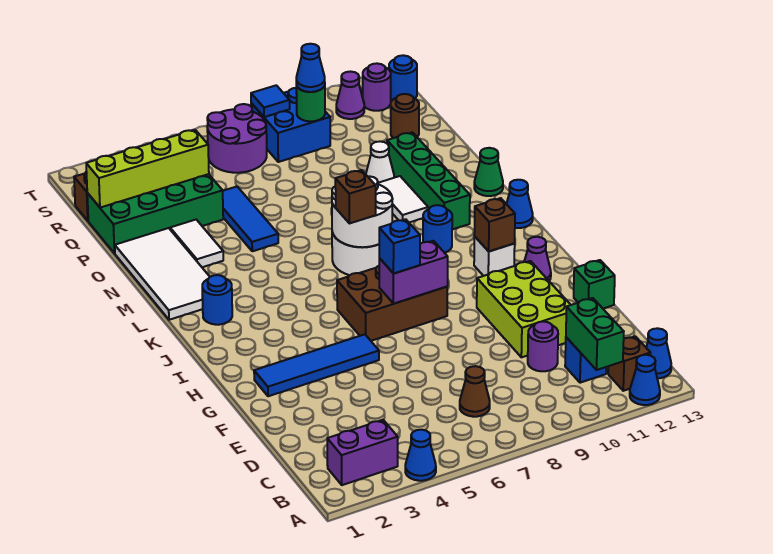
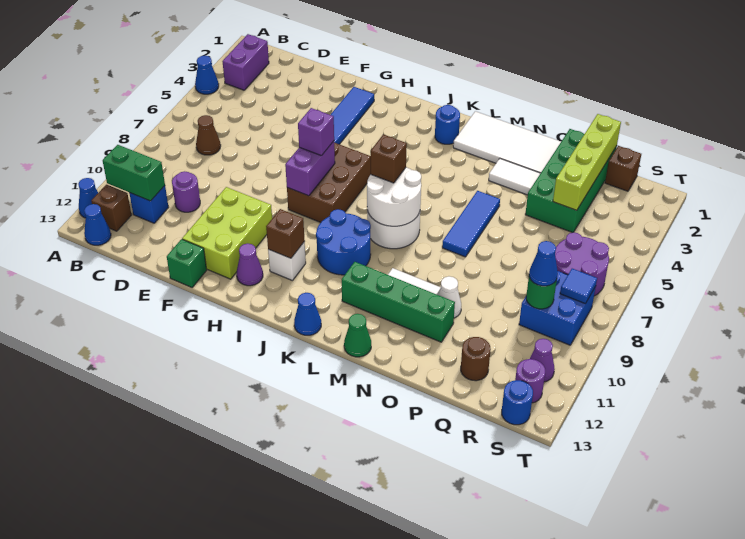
lime brick E10:G11 level 1 -> lime brick F10:G12 level 1
blue brick H7 level 3 -> purple brick H7 level 3
blue round brick K10 level 1 -> blue round brick J9:K10 level 1
blue tile N5:P5 level 1 -> blue tile N5:N7 level 1

